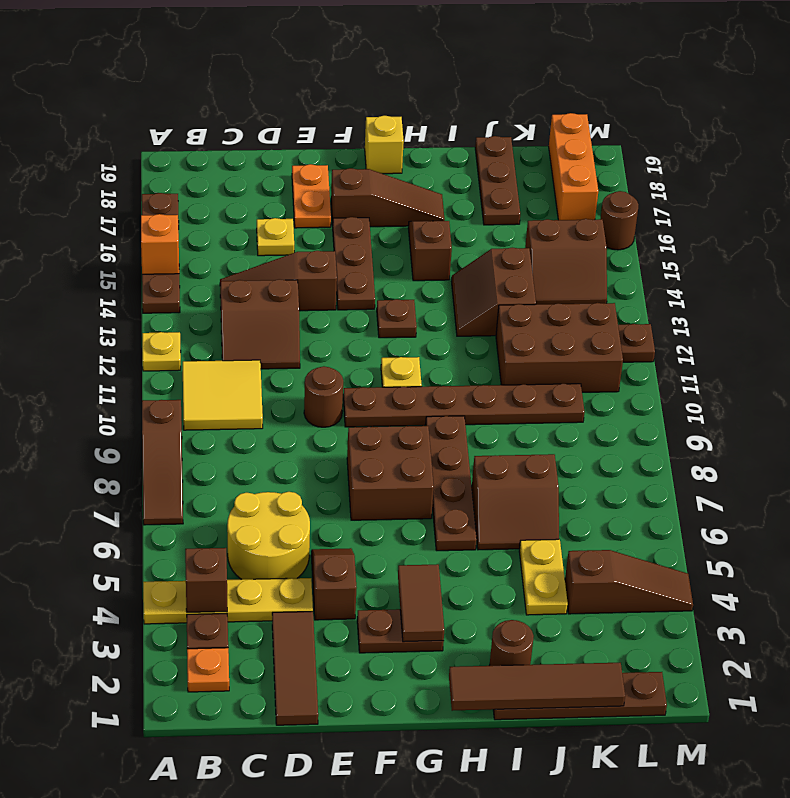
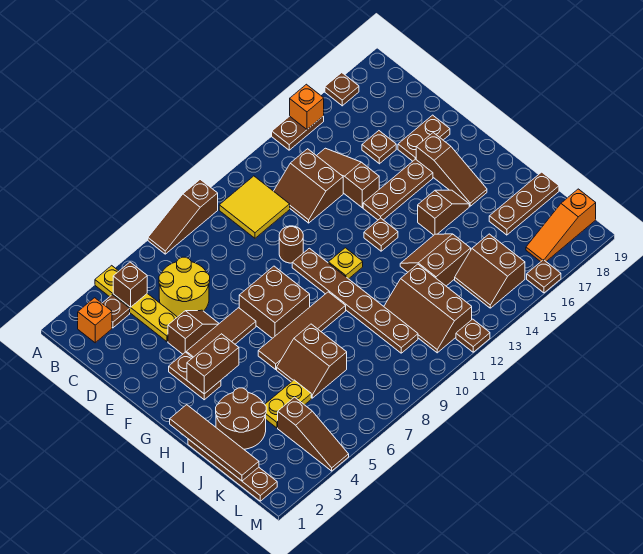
yellow plate A12 level 1 -> none
orange plate B2 level 1 -> orange brick B2 level 1
brown tile D1:D3 level 1 -> brown tile F4:F6 level 1
yellow plate D16 level 1 -> brown plate D16 level 1
orange plate E17:E18 level 1 -> brown plate E17:E18 level 1
brown tile G3:G4 level 2 -> brown brick G3:G4 level 2
yellow brick G19 level 1 -> none
brown plate H6:H9 level 1 -> brown tile H6:H9 level 1
brown round brick I2 level 1 -> brown round brick I2:J3 level 1
brown brick J11:L12 level 1 -> brown slope J11:L12 level 1 top 12
orange brick L17:L19 level 1 -> orange slope L17:L19 level 1 top 19
brown round brick M16 level 1 -> brown plate M16 level 1

